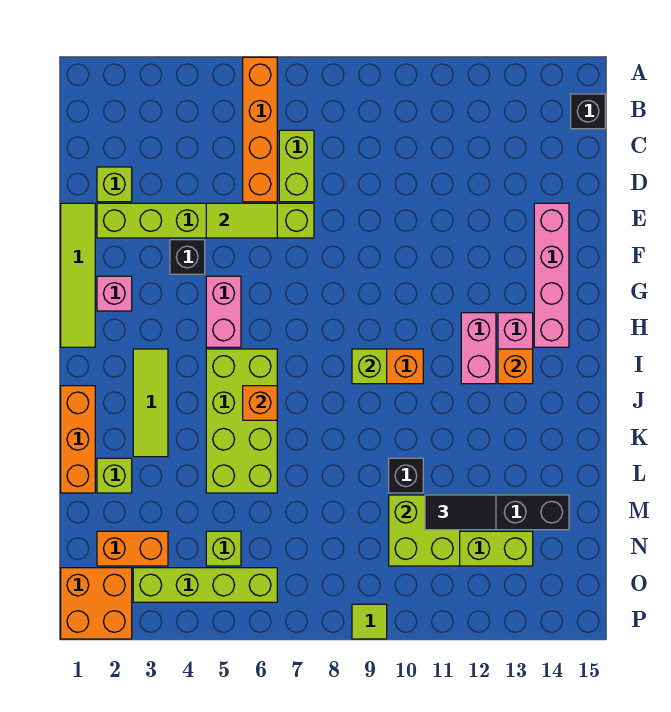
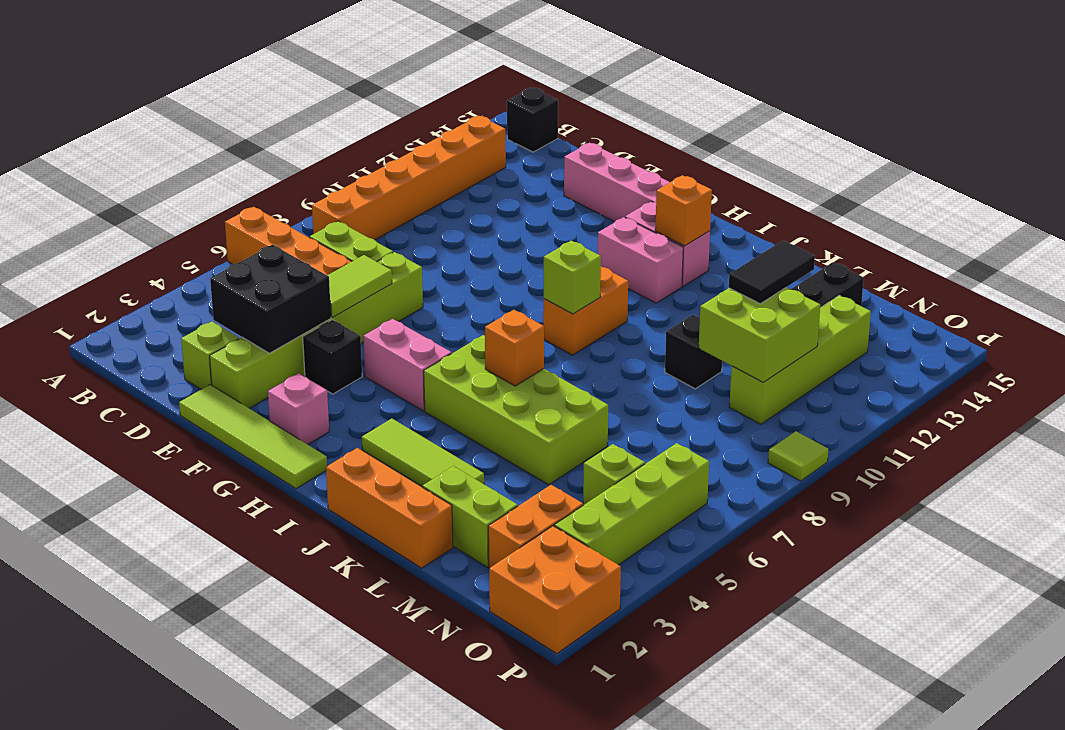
none -> orange brick B8:B13 level 1
none -> black brick D3:E4 level 2
lime brick L2 level 1 -> lime brick L2:M2 level 1

